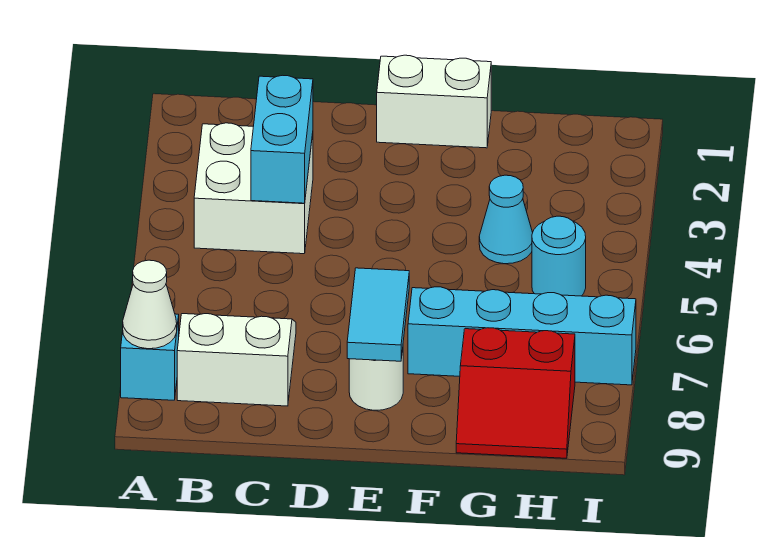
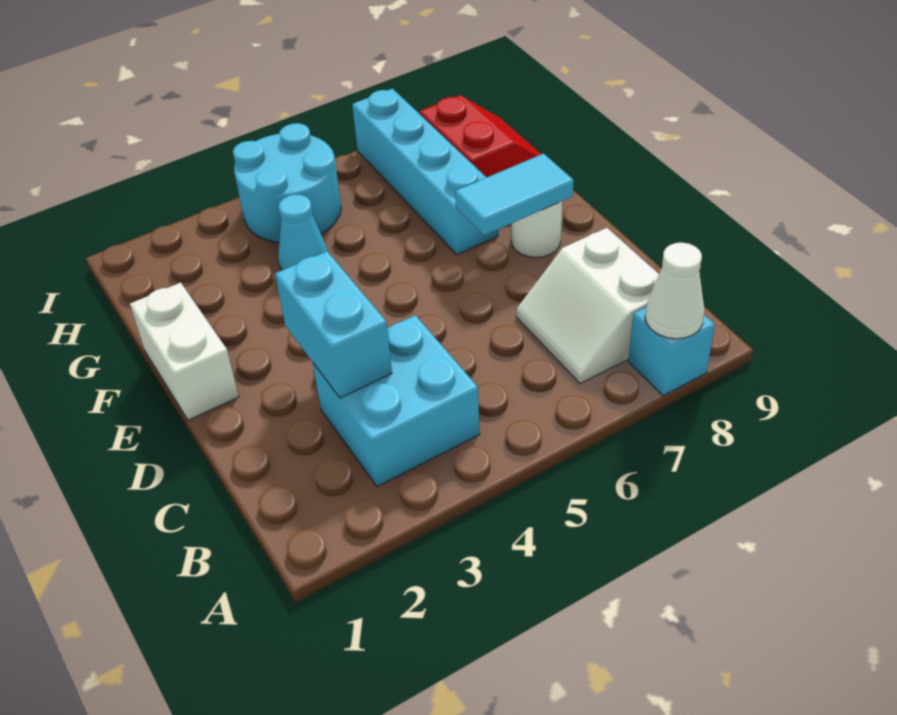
white brick B3:C4 level 1 -> cyan brick B3:C4 level 1
cyan brick C3:C4 level 2 -> cyan brick C3:D3 level 2
cyan round brick H5 level 1 -> cyan round brick H4:I5 level 1

